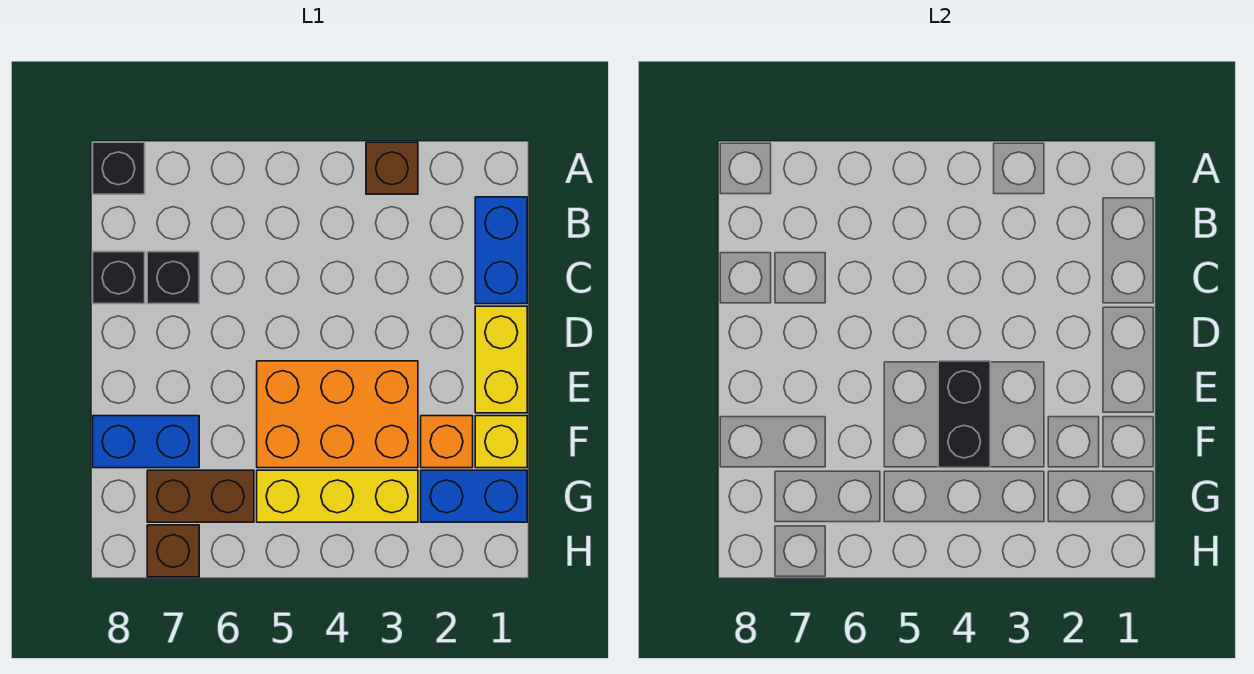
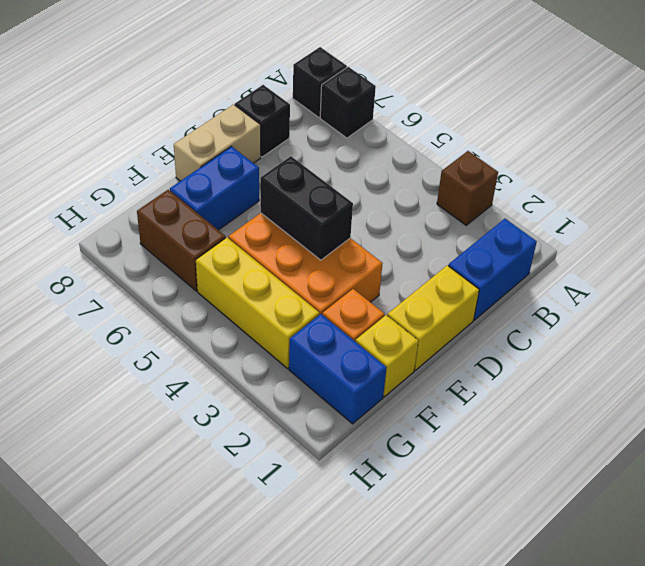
black brick C7 level 1 -> black brick A7 level 1
none -> tan brick D8:E8 level 1
black brick E4:F4 level 2 -> black brick E4:E5 level 2
blue brick F7:F8 level 1 -> blue brick E7:F7 level 1
brown brick H7 level 1 -> none

